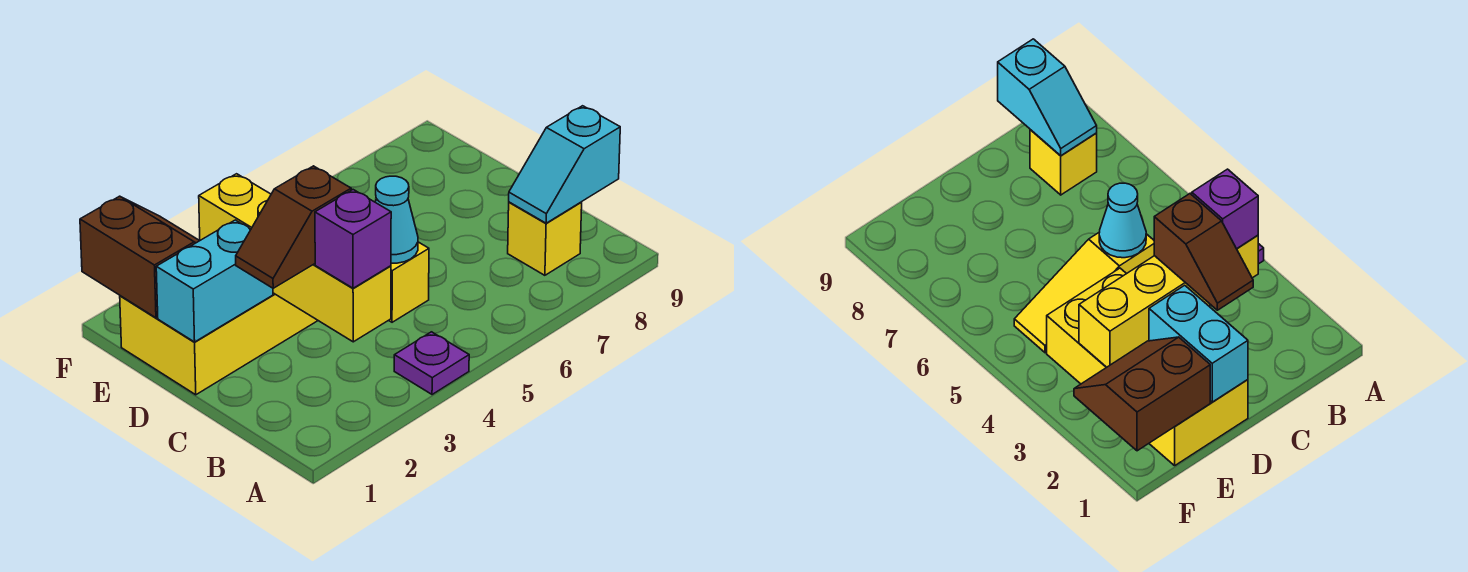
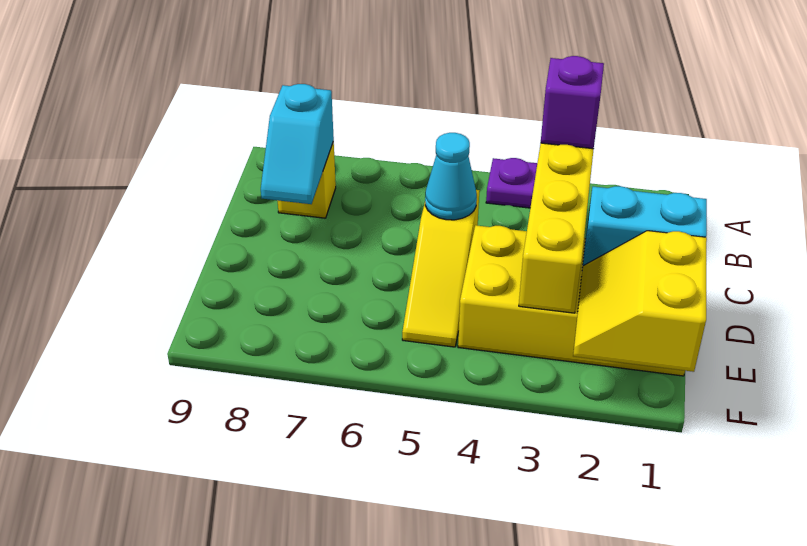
cyan slope B8:B9 level 2 top 9 -> cyan slope B8:C8 level 2 top B
brown slope C2:C3 level 3 top 3 -> none
brown slope E1:F2 level 2 top 1 -> yellow slope E1:F2 level 2 top 1

